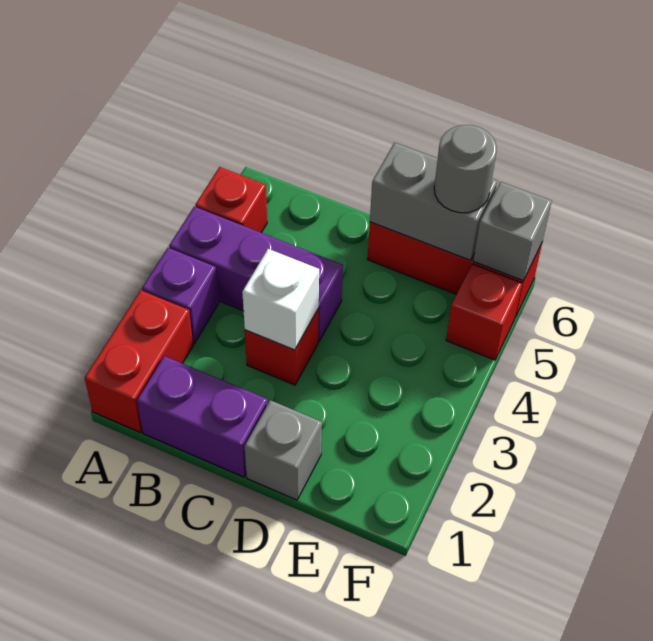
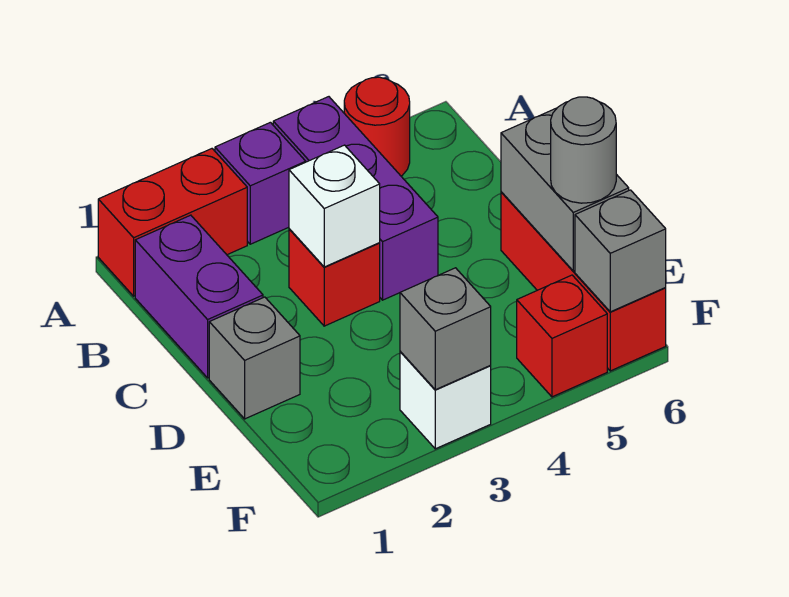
red brick A5 level 1 -> red round brick A5 level 1
none -> white brick F3 level 1
none -> grey brick F3 level 2

